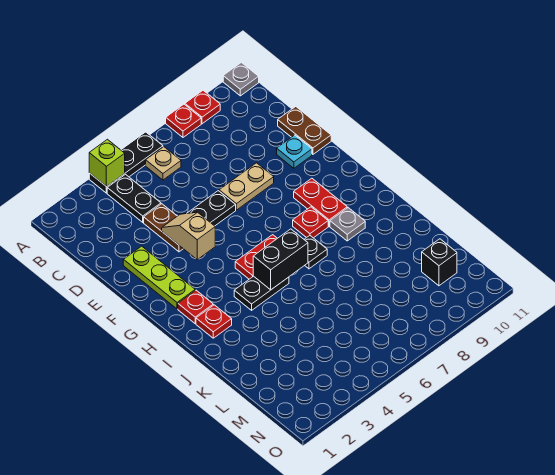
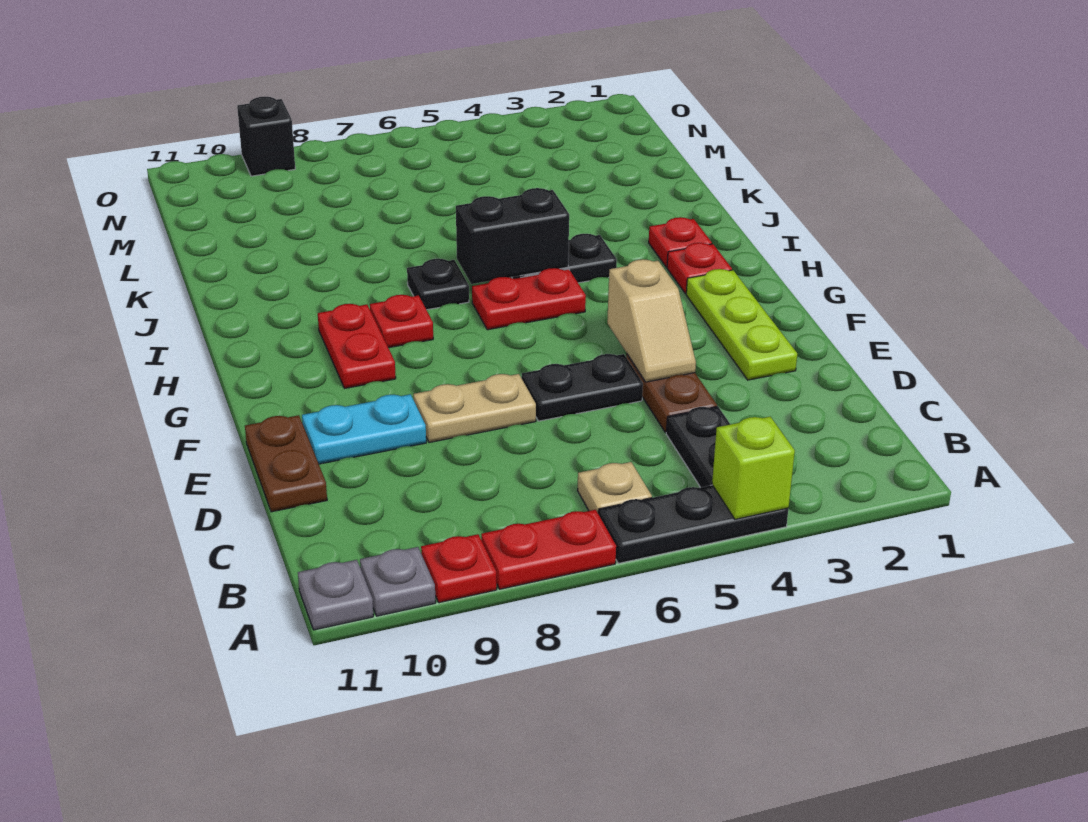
red plate A8 level 1 -> red plate A7:A8 level 1
cyan plate E10 level 1 -> cyan plate E9:E10 level 1
grey plate I9 level 1 -> grey plate A10 level 1
black brick M10 level 1 -> black brick O9 level 1

